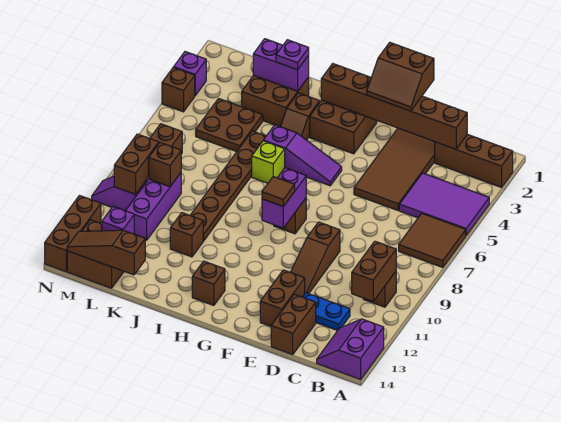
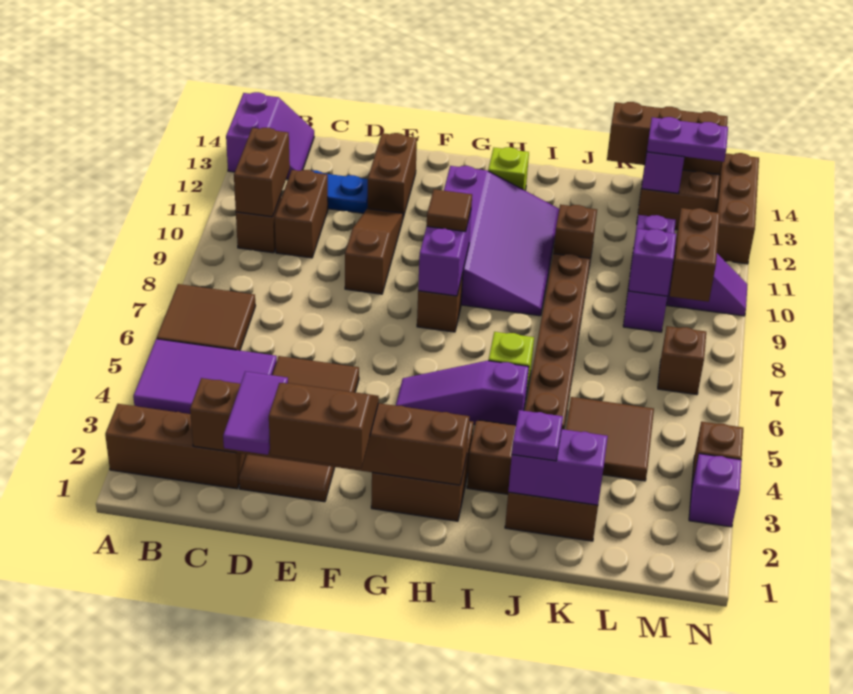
none -> purple tile D1:D2 level 3
brown brick D13:D14 level 1 -> brown brick C10:C11 level 1
none -> purple slope G9:I12 level 1 top G
brown brick H13 level 1 -> lime brick H13 level 1
brown plate K4:L5 level 1 -> brown tile K4:L5 level 1
brown slope K14:M14 level 2 top K -> brown brick K14:M14 level 2
brown brick L9 level 2 -> purple brick L9 level 2
none -> purple plate L13:M13 level 3

